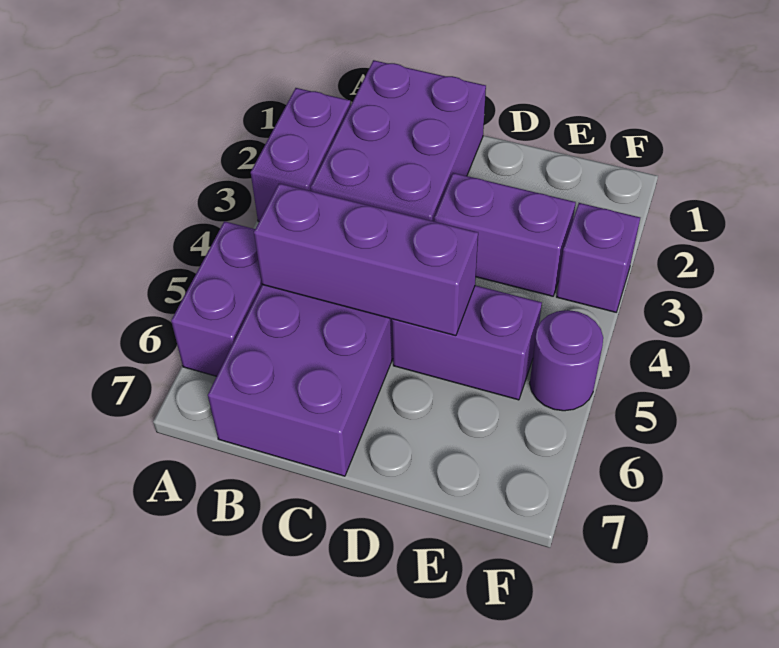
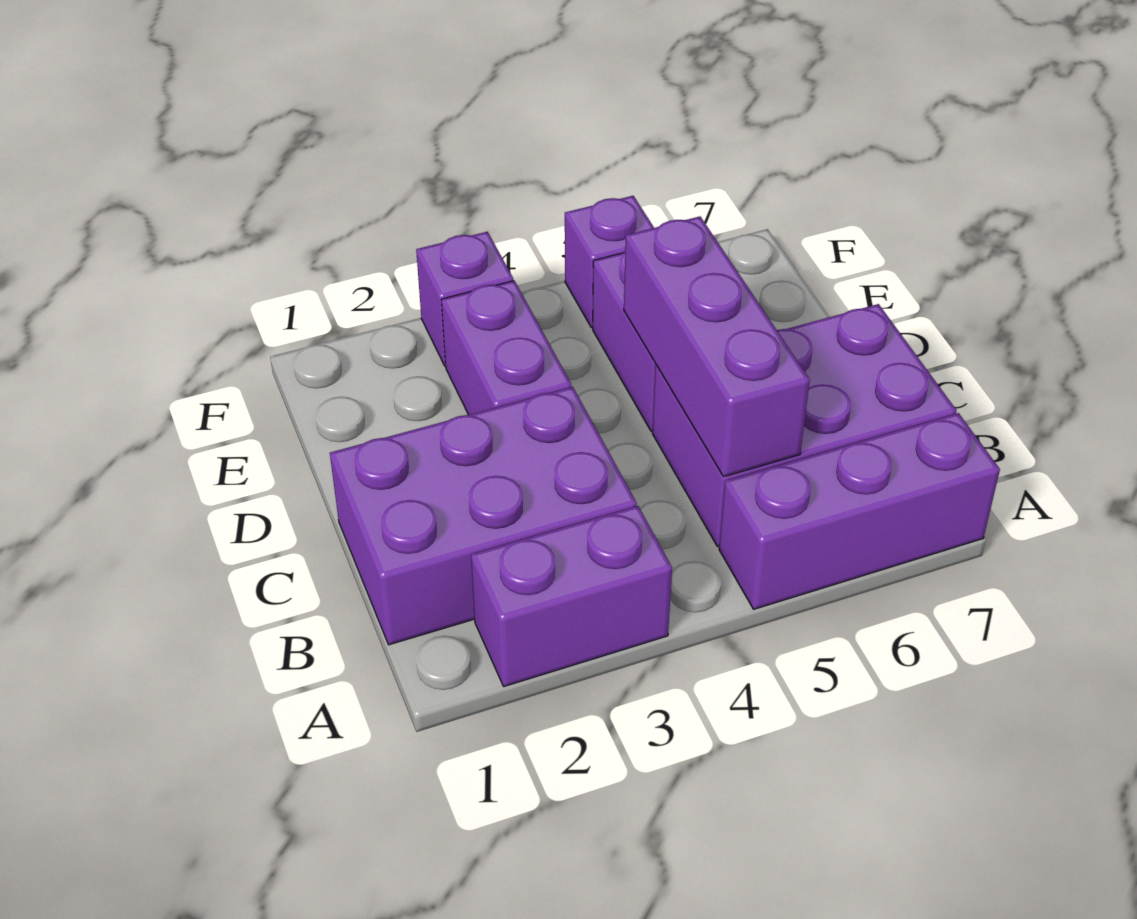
purple brick A5:A6 level 1 -> purple brick A5:A7 level 1
purple round brick F5 level 1 -> purple brick F5 level 1

